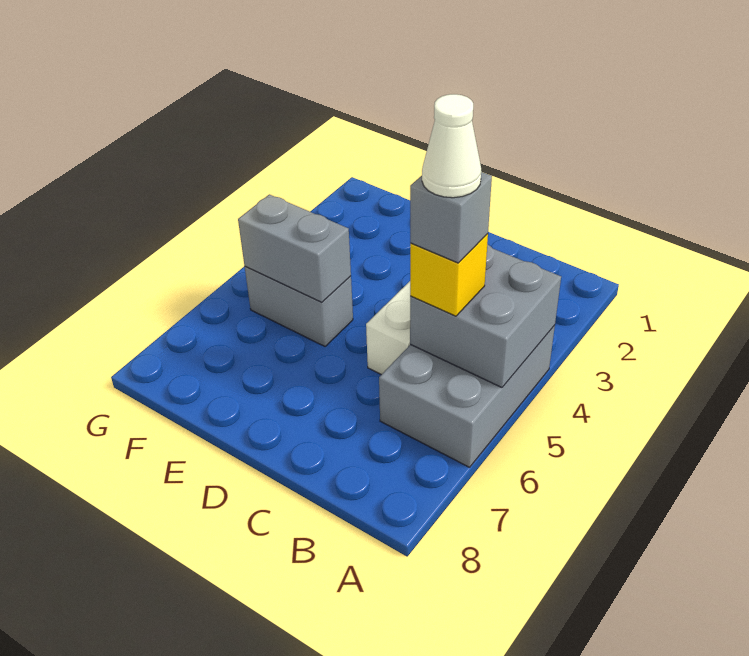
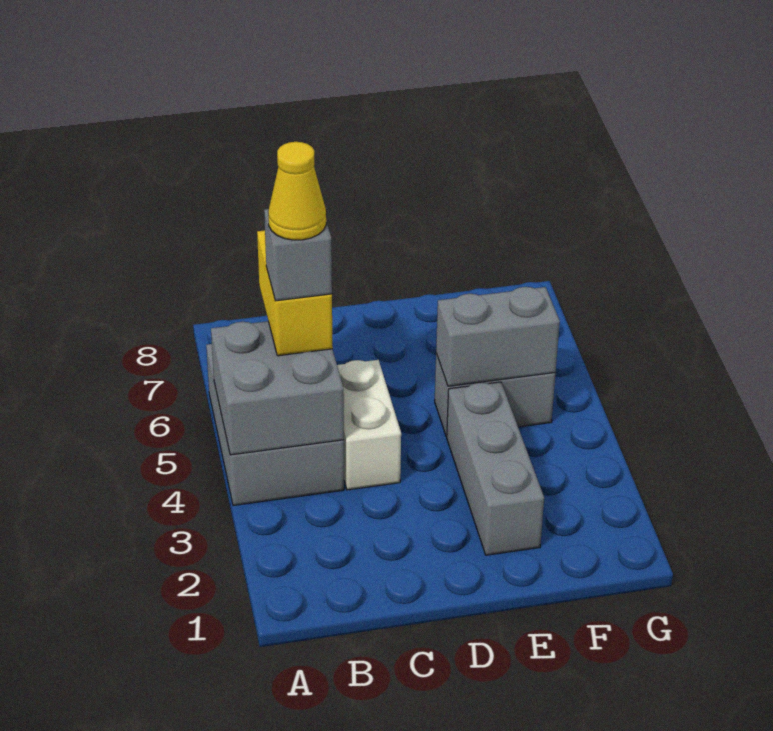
yellow brick B5 level 3 -> yellow brick B5:B6 level 3
white cone B5 level 5 -> yellow cone B5 level 5
none -> grey brick E2:E4 level 1

